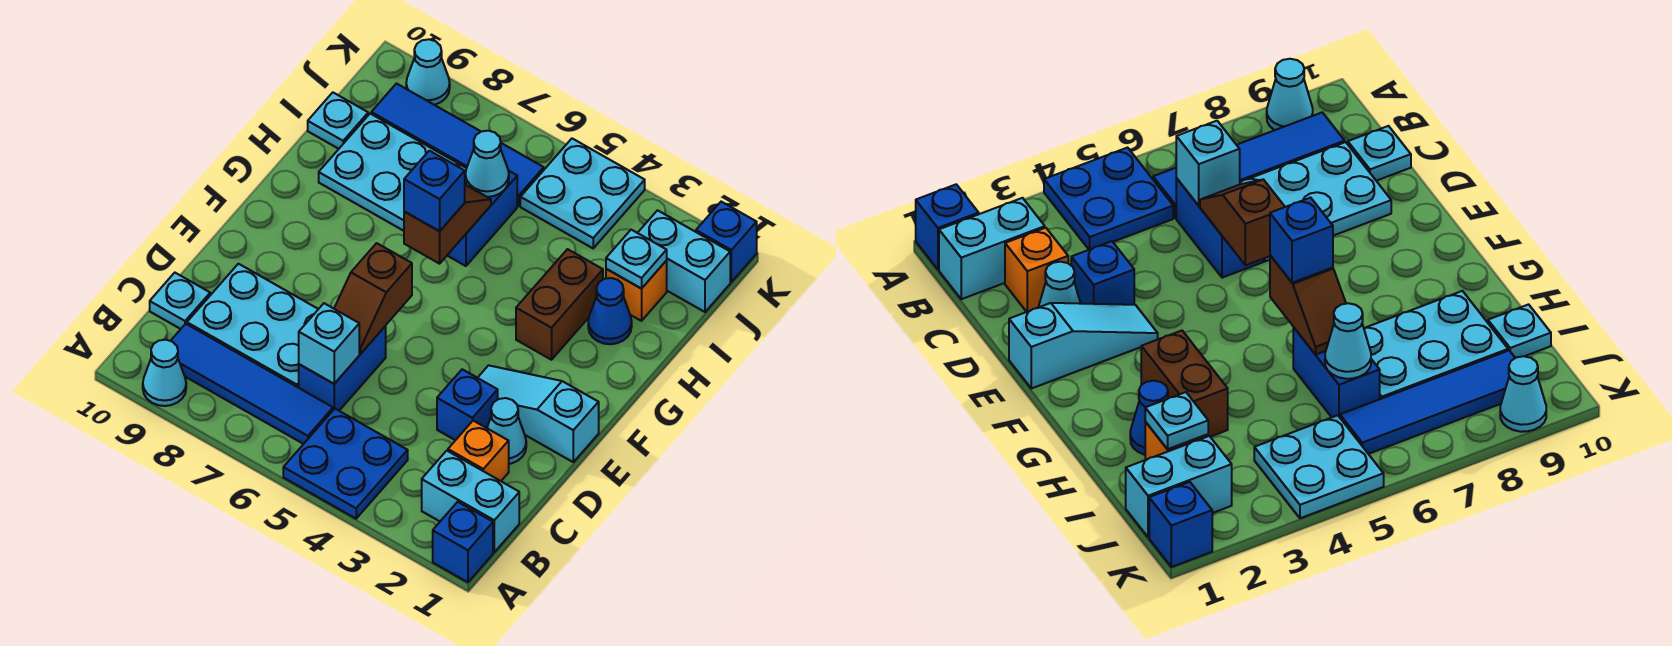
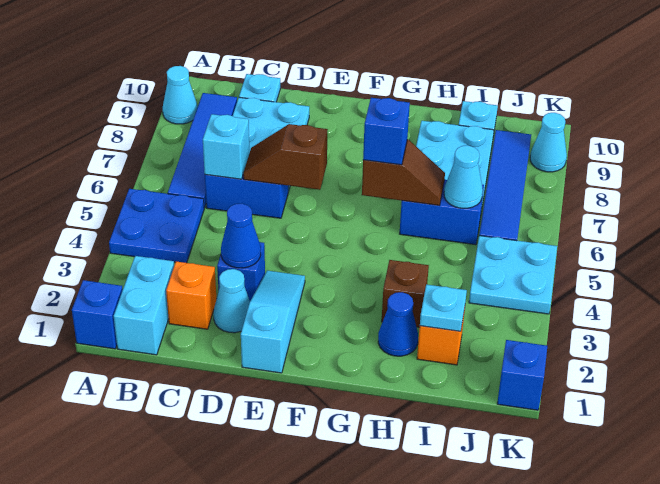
none -> blue cone D3 level 2
brown brick G3:H3 level 1 -> brown brick H3 level 1
cyan brick J1:J2 level 1 -> none

